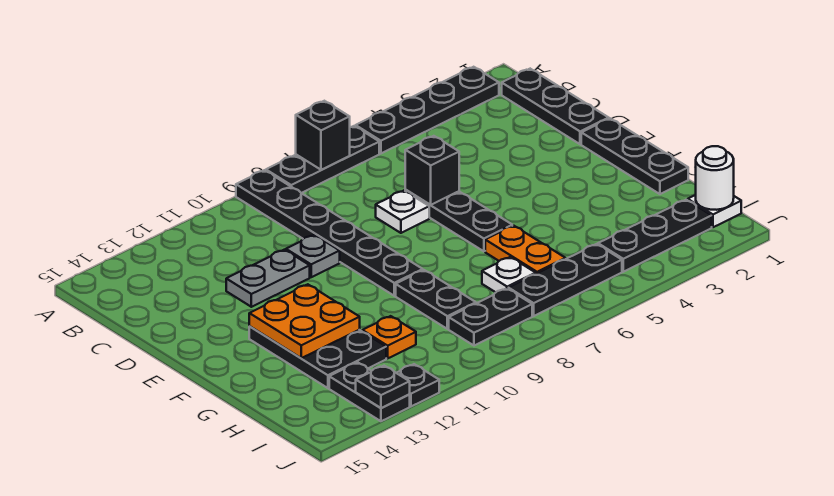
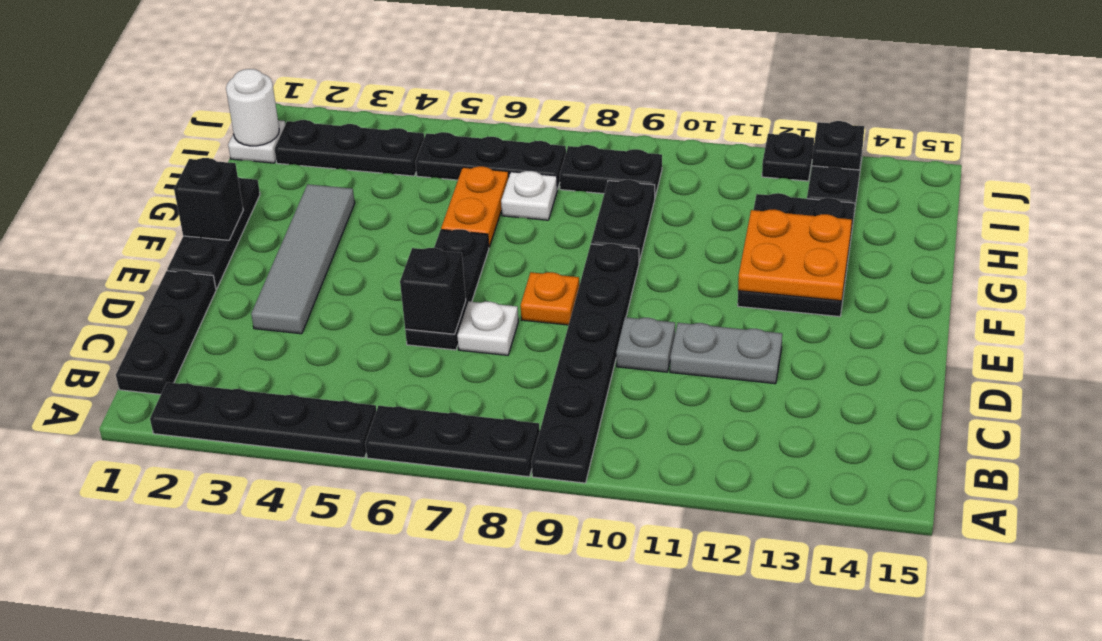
black brick A7 level 2 -> black brick F1 level 2
none -> grey tile D3:G3 level 1
orange plate H11 level 1 -> orange plate E8 level 1

